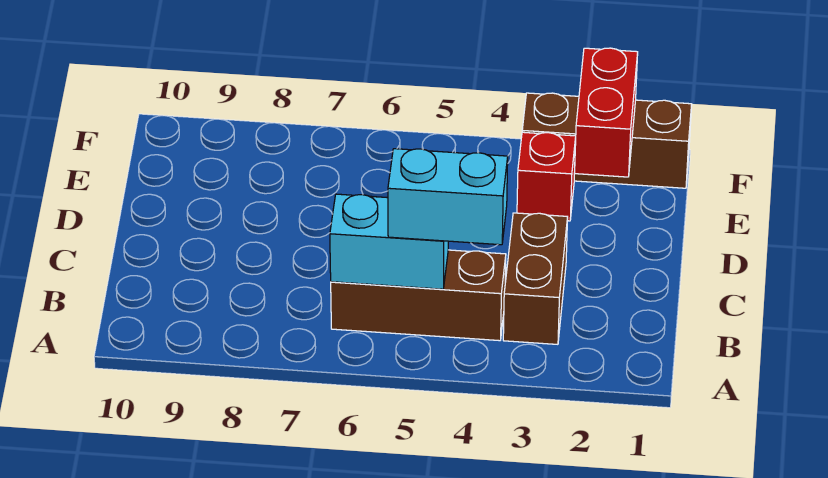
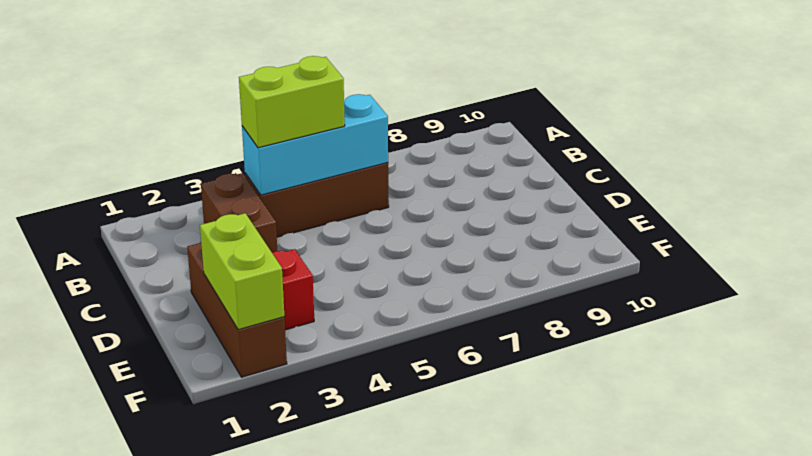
cyan brick B4:B5 level 3 -> lime brick B4:B5 level 3
cyan brick B5:B6 level 2 -> cyan brick B4:B6 level 2
red brick E2:F2 level 2 -> lime brick E2:F2 level 2
brown brick F1:F3 level 1 -> brown brick D2:F2 level 1

